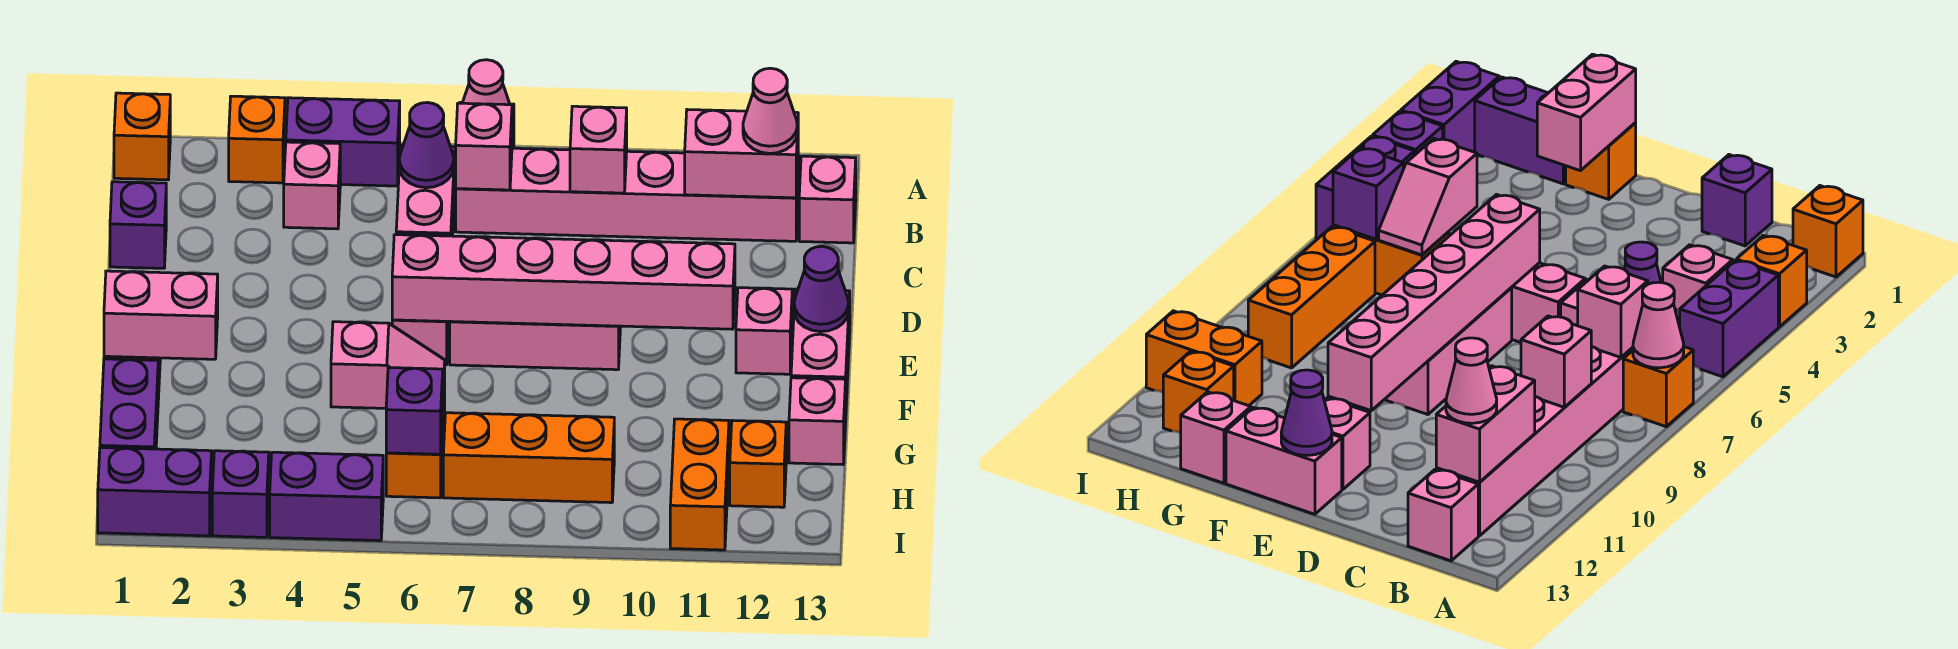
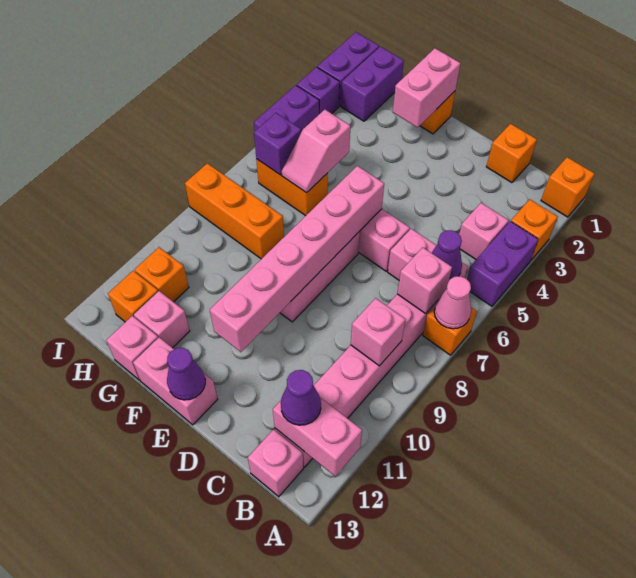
pink brick B11:B12 level 2 -> pink brick A12:B12 level 2
pink cone B12 level 3 -> purple cone B12 level 3
purple brick C1 level 1 -> orange brick C1 level 1
pink brick E12 level 1 -> pink brick G12 level 1
purple brick G1:H1 level 1 -> purple brick H1:H2 level 1
orange brick H7:H9 level 1 -> orange brick G8:I8 level 1
orange brick H11:I11 level 1 -> orange brick H11 level 1

